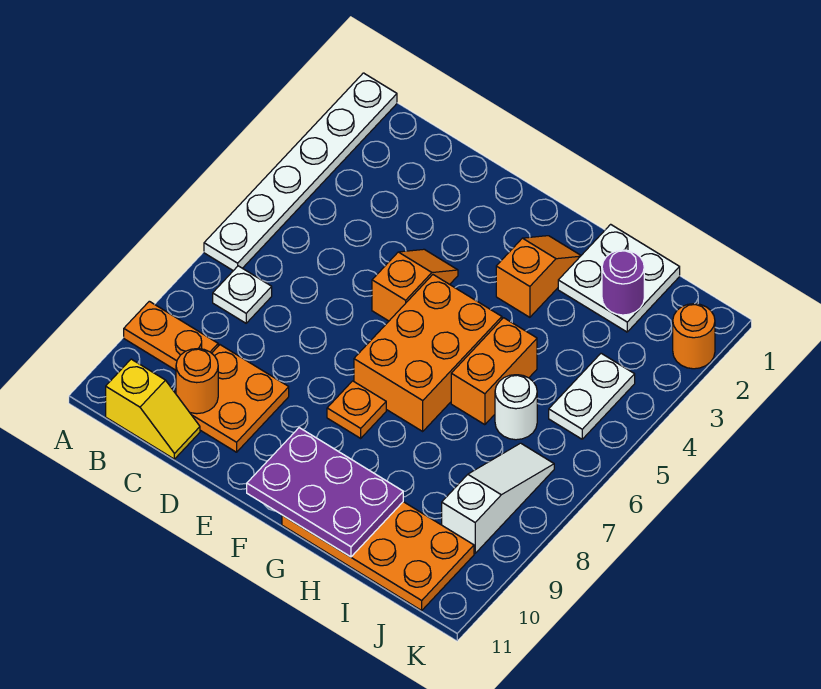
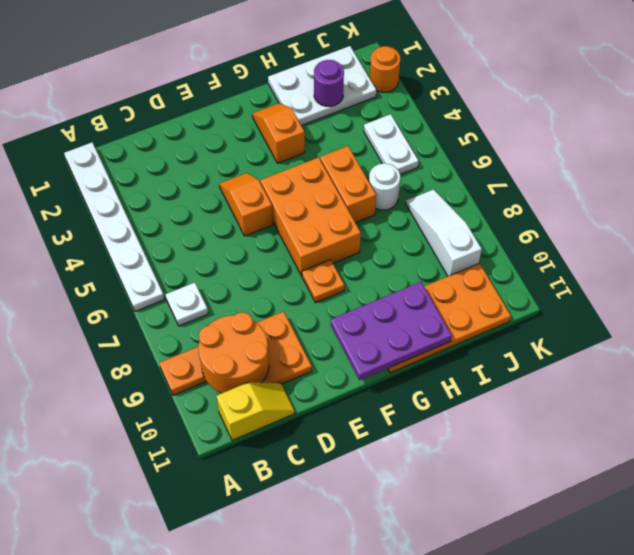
orange round brick C10 level 2 -> orange round brick B9:C10 level 2
white plate H1:I2 level 1 -> white plate H1:J2 level 1

